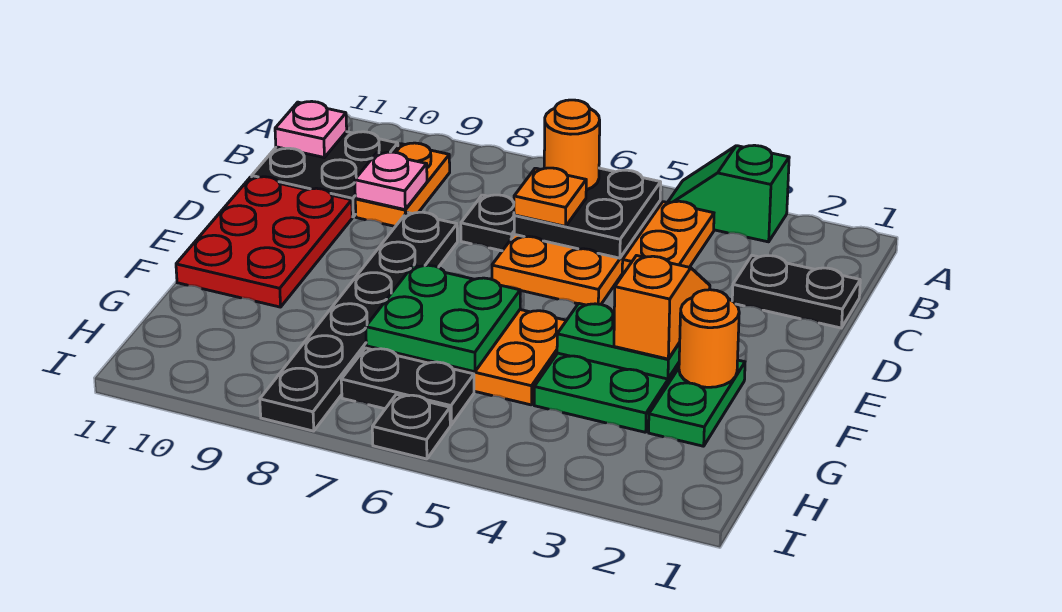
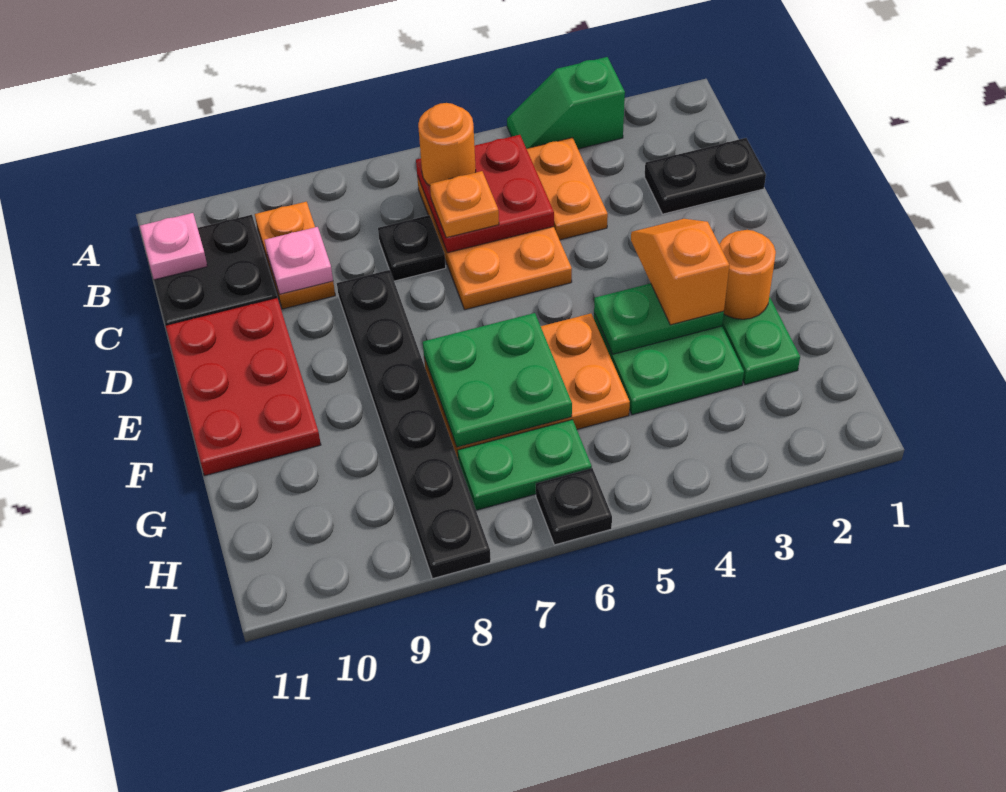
black plate B5:C6 level 2 -> red plate B5:C6 level 2
black plate H6:H7 level 1 -> green plate H6:H7 level 1

